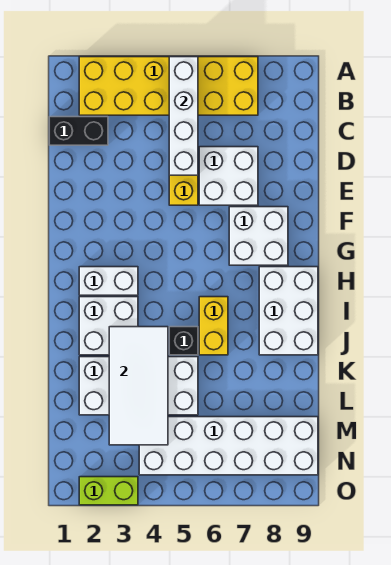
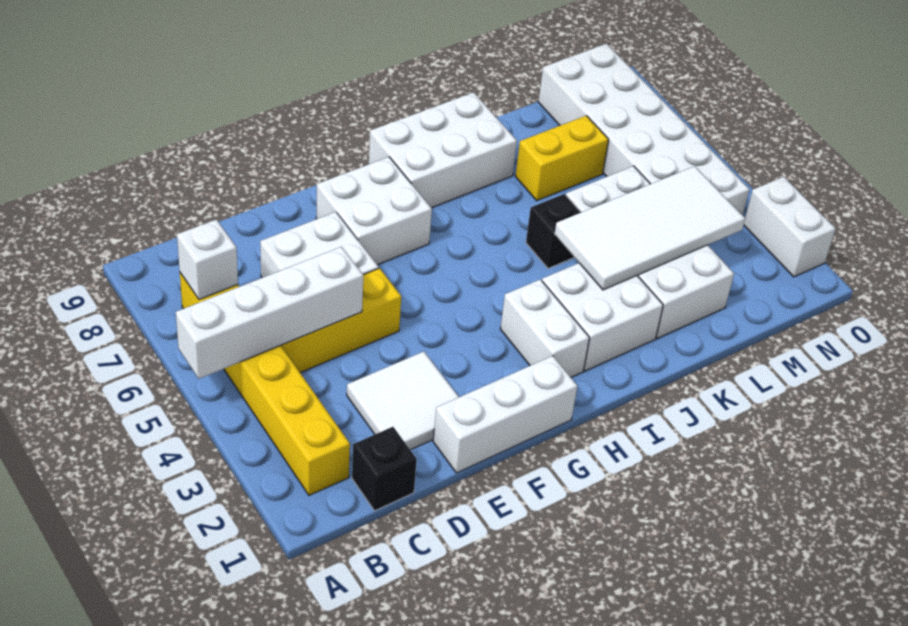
yellow brick A2:B7 level 1 -> yellow brick B2:B7 level 1
none -> white brick B7 level 2
black brick C1:C2 level 1 -> black brick C1 level 1
none -> white tile D2:E3 level 1
none -> white brick E1:G1 level 1
yellow brick I6:J6 level 1 -> yellow brick K7:L7 level 1
lime brick O2:O3 level 1 -> white brick O2:O3 level 1

